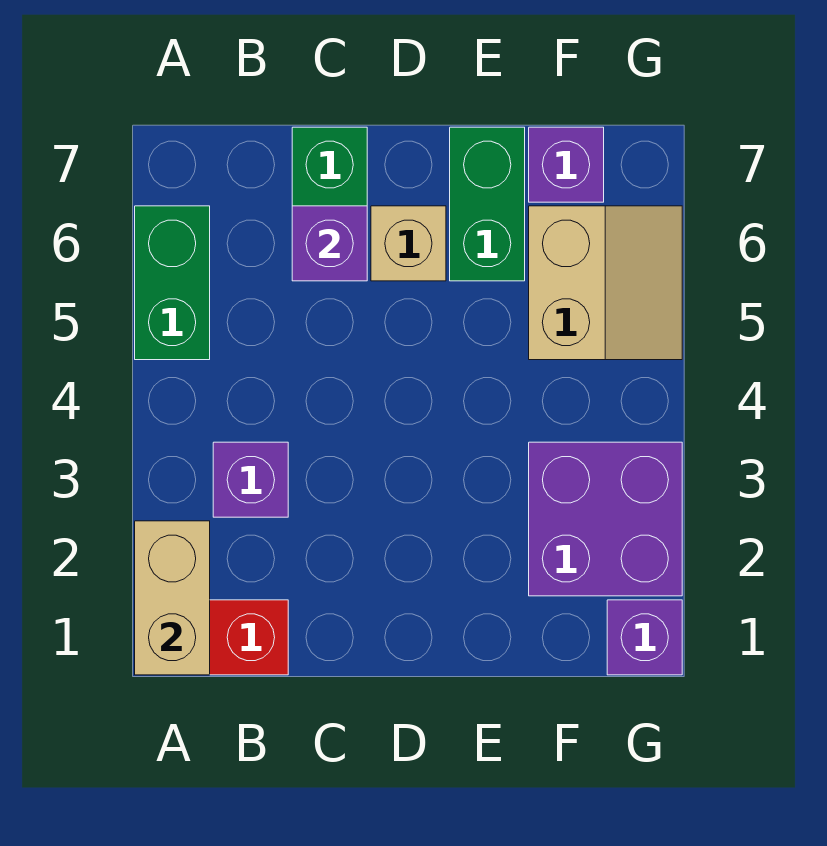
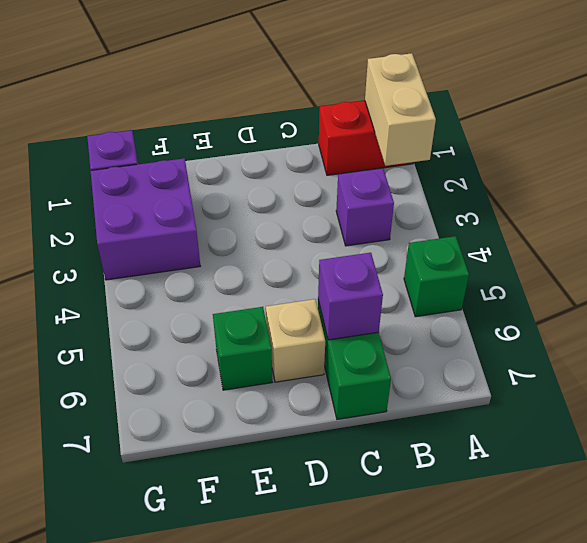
green brick A5:A6 level 1 -> green brick A5 level 1
green brick E6:E7 level 1 -> green brick E6 level 1
tan slope F5:G6 level 1 top F -> none
purple brick F7 level 1 -> none

